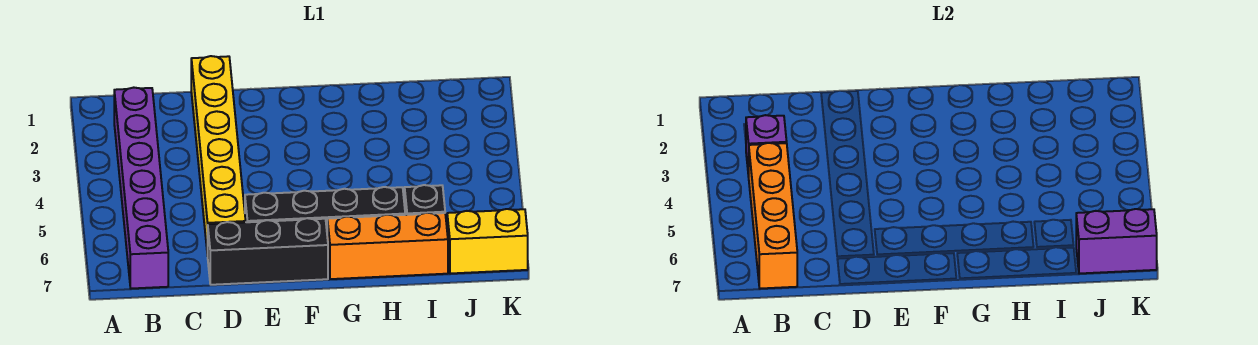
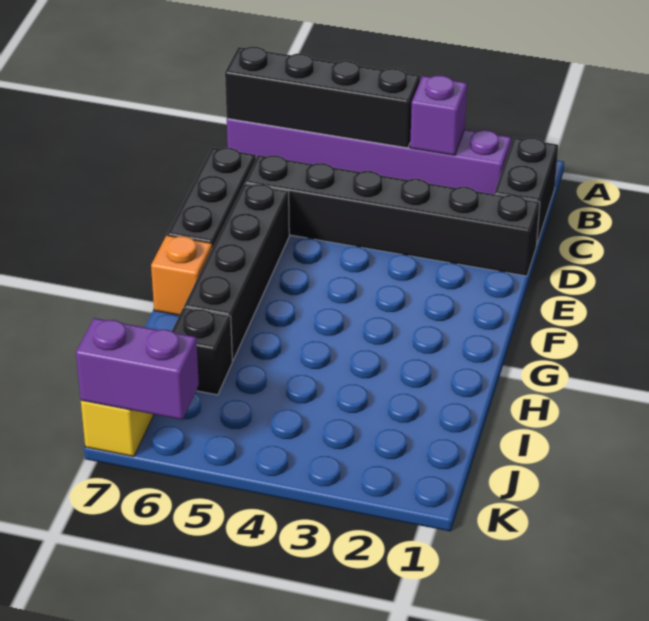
none -> black brick B1:C1 level 1
orange brick B4:B7 level 2 -> black brick B4:B7 level 2
yellow brick D1:D6 level 1 -> black brick D1:D6 level 1
orange brick G7:I7 level 1 -> orange brick G7 level 1
purple brick J7:K7 level 2 -> purple brick K6:K7 level 2

